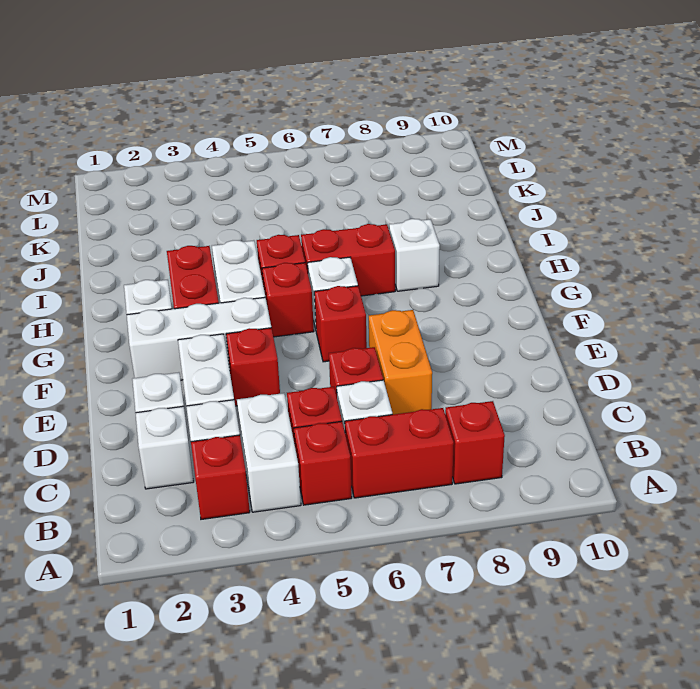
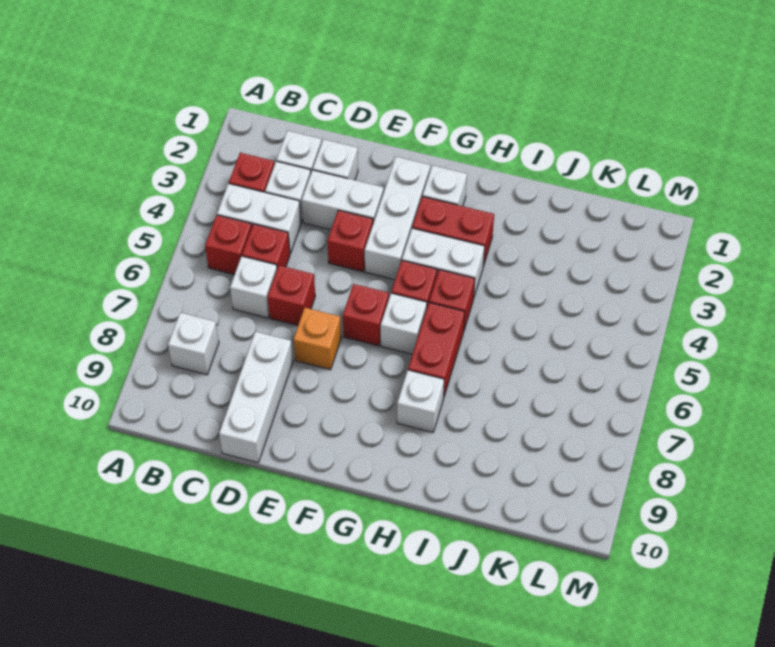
red brick B6:B7 level 1 -> none
red brick B8 level 1 -> white brick B8 level 1
orange brick D7:E7 level 1 -> orange brick E7 level 1
none -> white brick D8:D10 level 1

